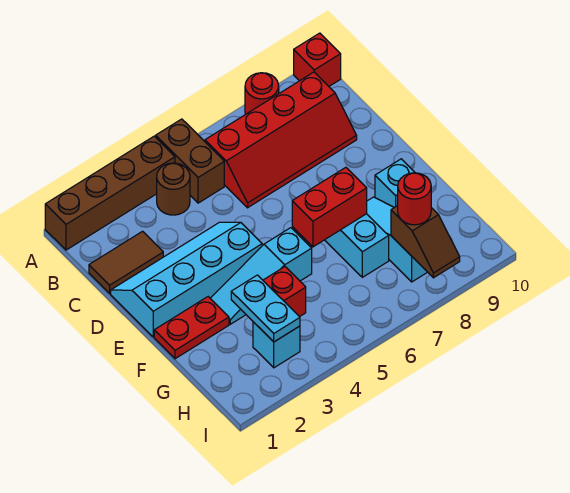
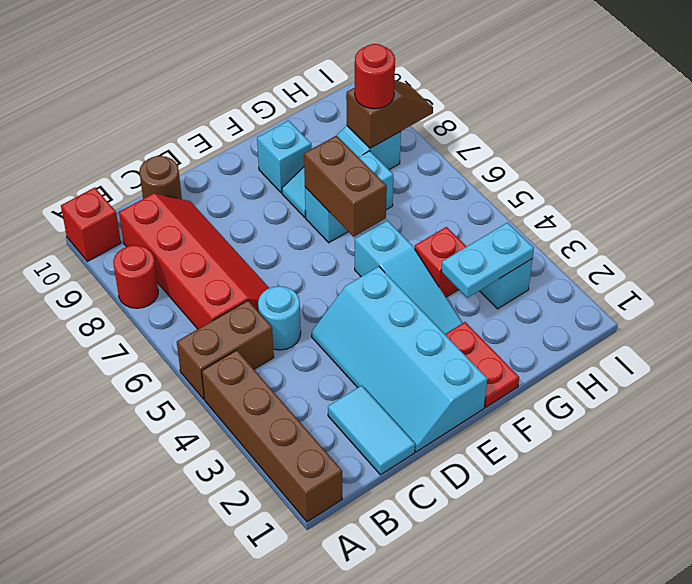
brown round brick B4 level 1 -> brown round brick C10 level 1
brown tile C1:C2 level 1 -> cyan tile C1:C2 level 1
none -> cyan round brick C5 level 1
red brick F6:F7 level 2 -> brown brick F6:F7 level 2

